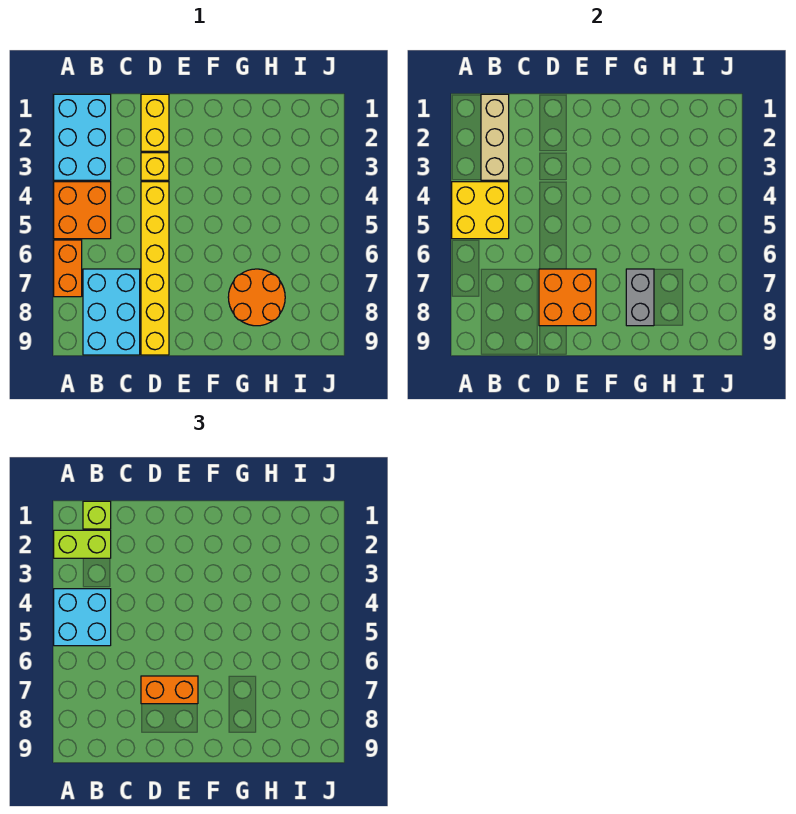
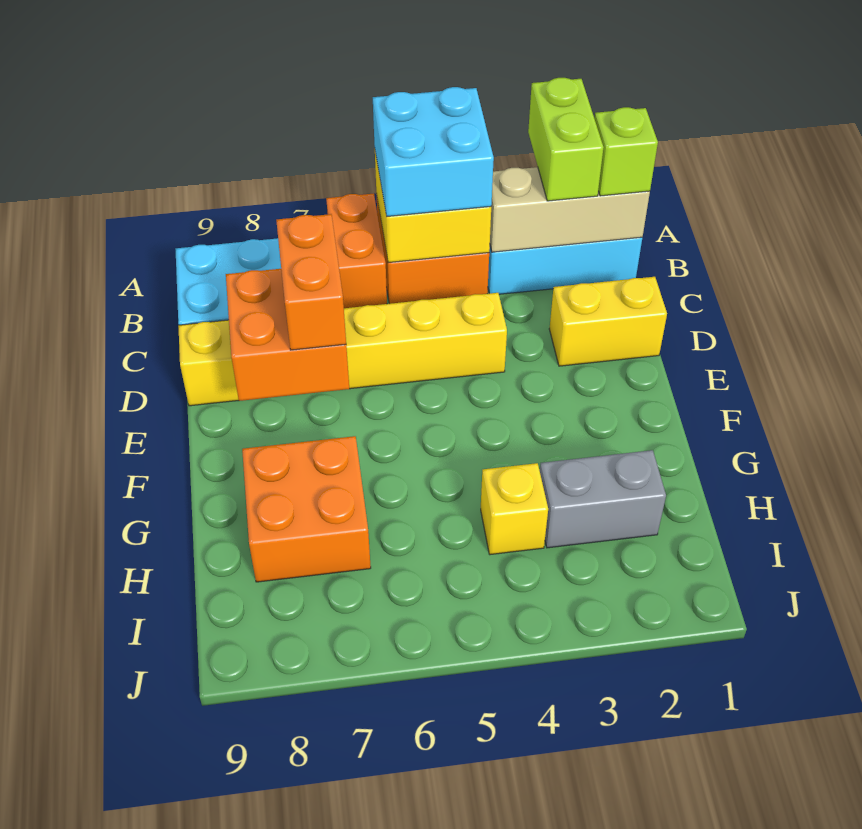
orange brick A6:A7 level 1 -> orange brick A6:B6 level 1
yellow brick D3 level 1 -> yellow brick H4 level 1
orange round brick G7:H8 level 1 -> orange brick G7:H8 level 1
grey brick G7:G8 level 2 -> grey brick H2:H3 level 1

